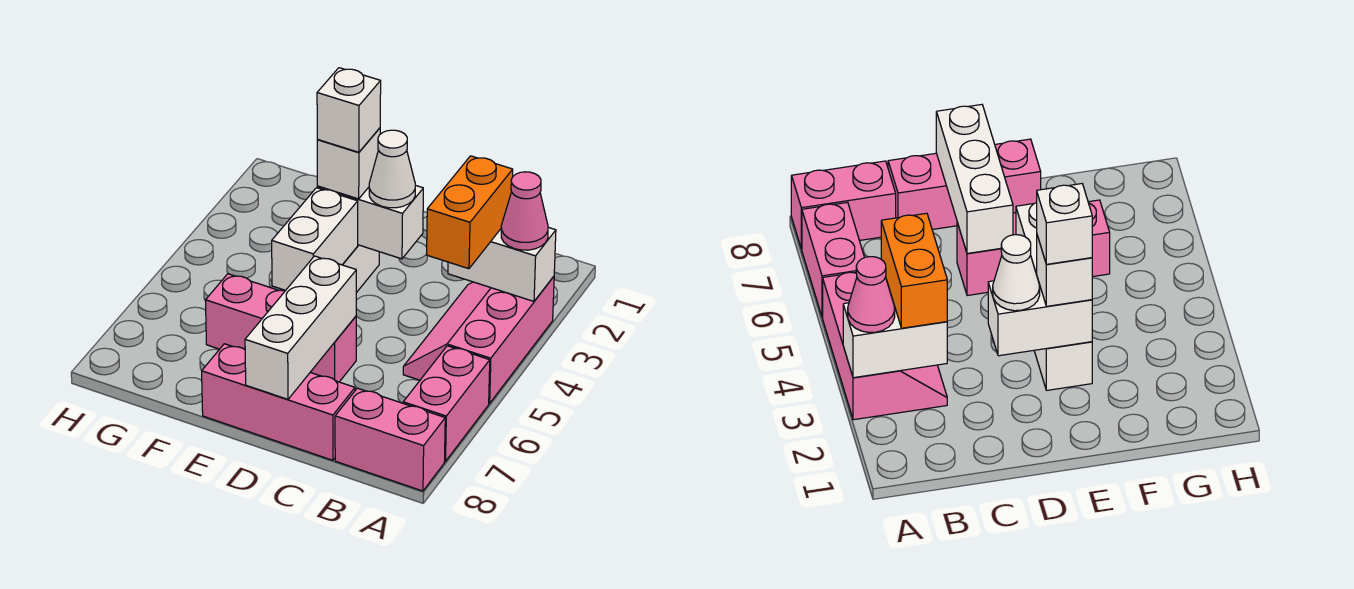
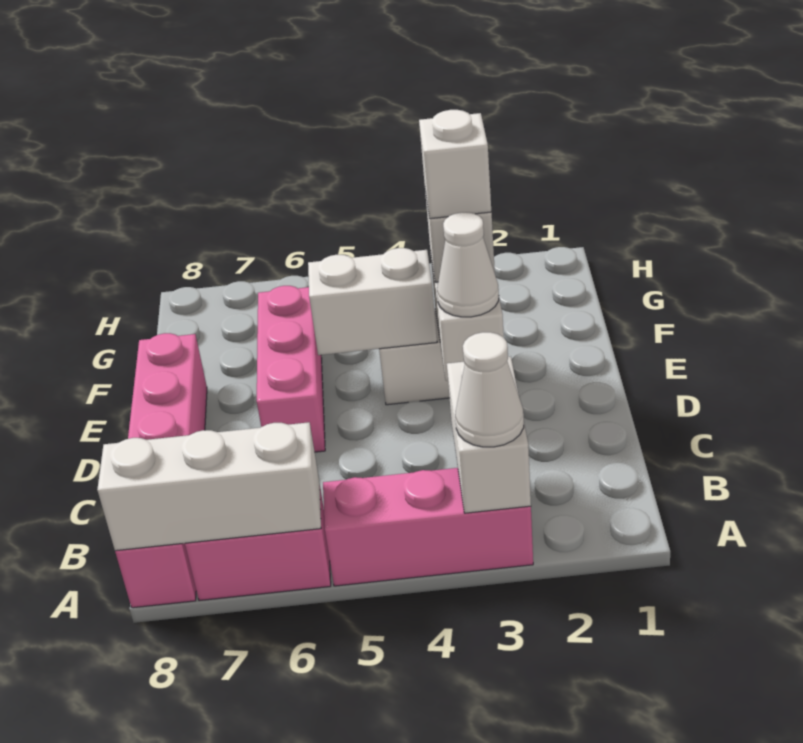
pink cone A3 level 3 -> white cone A3 level 3
orange brick B3:B4 level 3 -> none
white brick D6:D8 level 2 -> white brick A6:A8 level 2

